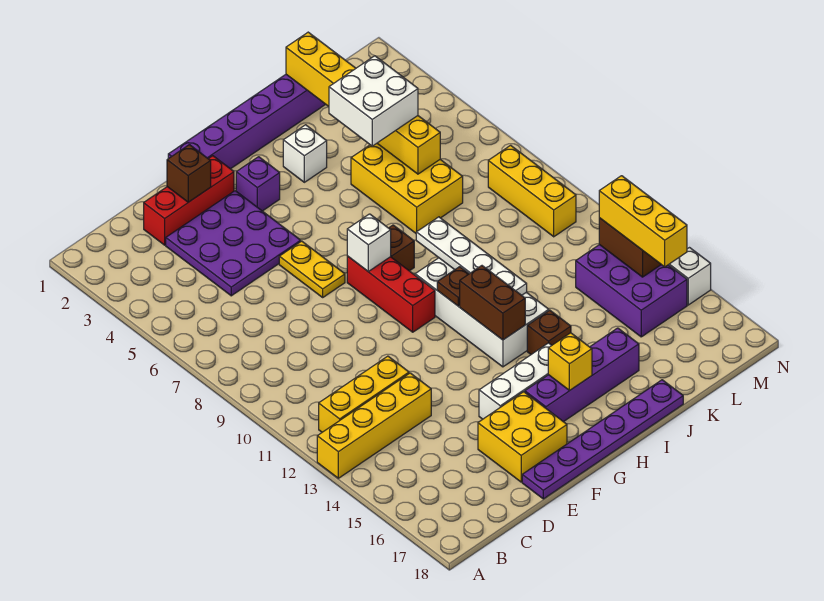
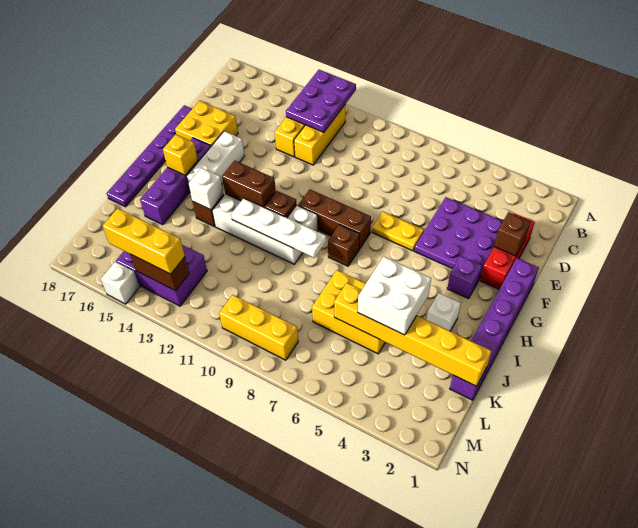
none -> purple plate A12:C13 level 2
red brick G8:G10 level 1 -> brown brick G8:G10 level 1
white brick G8 level 2 -> white brick I14 level 2

